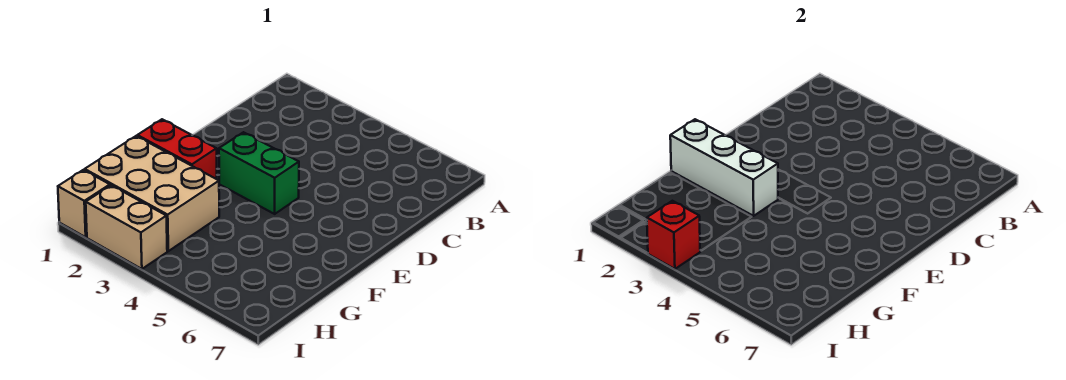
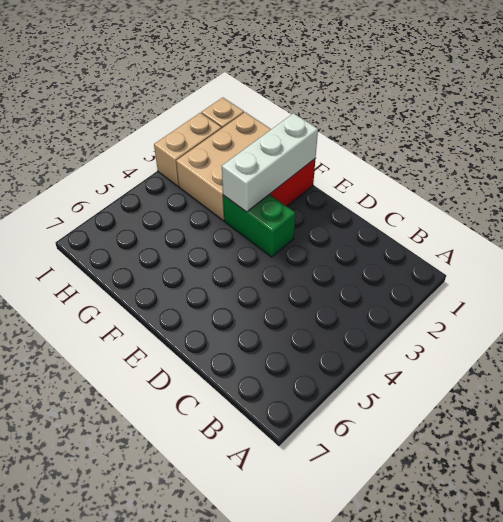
green brick E3:E4 level 1 -> green brick E3:F3 level 1
red brick I3 level 2 -> none

